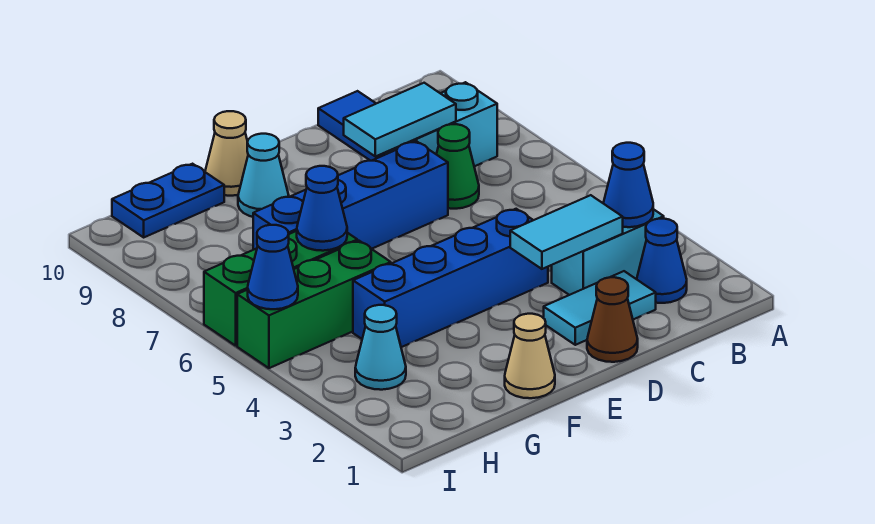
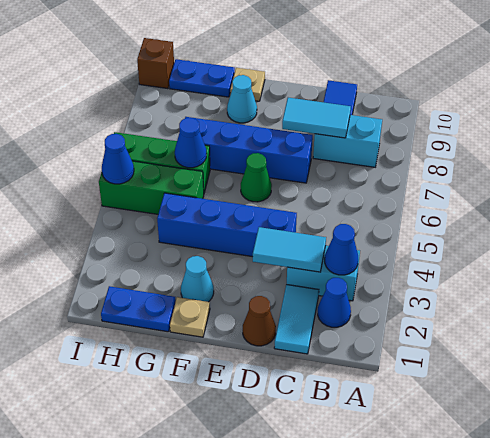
cyan tile C2:D2 level 1 -> cyan tile C1:C2 level 1
green cone C7 level 1 -> green cone E6 level 1
tan cone F1 level 1 -> tan plate F1 level 1
tan cone F10 level 1 -> tan plate F10 level 1
none -> blue plate G1:H1 level 1
cyan cone H3 level 1 -> cyan cone F2 level 1
none -> brown brick I10 level 1

